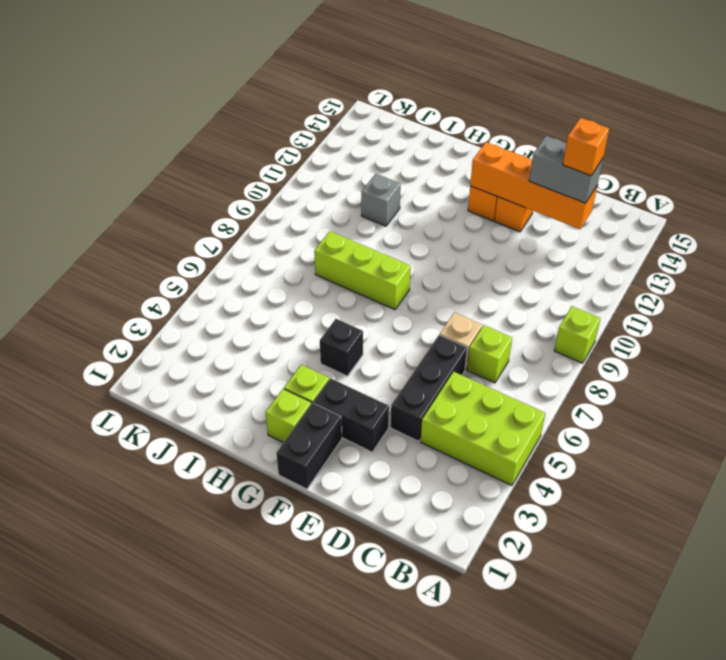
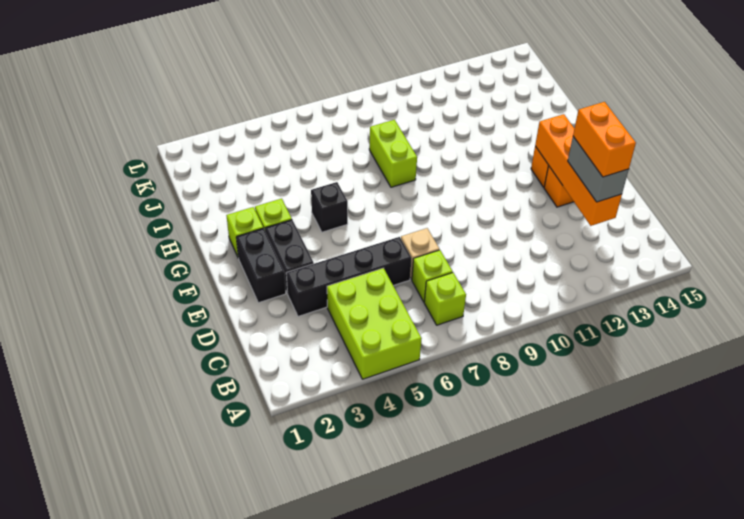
lime brick A9 level 1 -> lime brick B7 level 1
orange brick C13 level 4 -> orange brick C13:D13 level 4
black brick D4:D6 level 1 -> black brick D3:D6 level 1
black brick F1:F2 level 1 -> black brick E2:F2 level 1
lime brick G8:I8 level 1 -> lime brick H8:I8 level 1
grey brick I11 level 1 -> none

